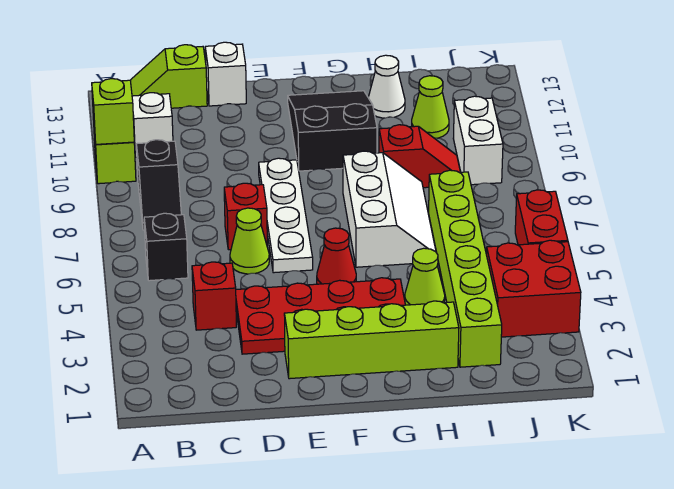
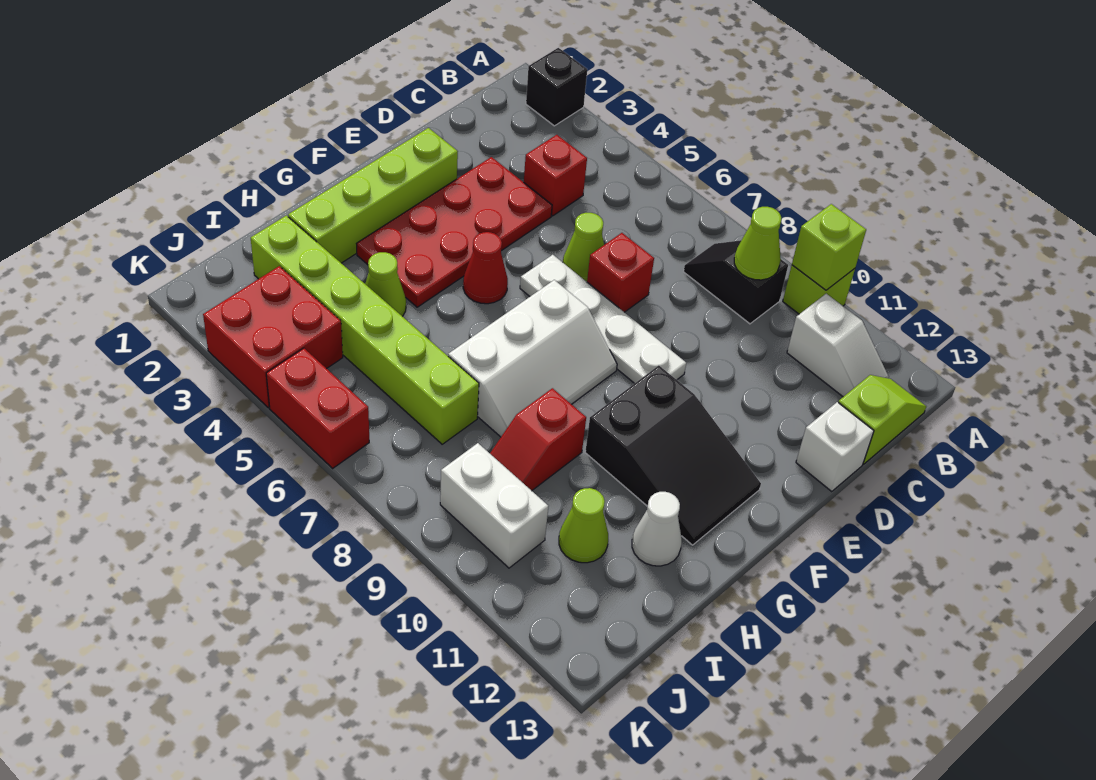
black brick B6 level 1 -> black brick A2 level 1
none -> lime cone B9 level 2
white slope G6:H8 level 1 top G -> white slope F7:H8 level 1 top 7

